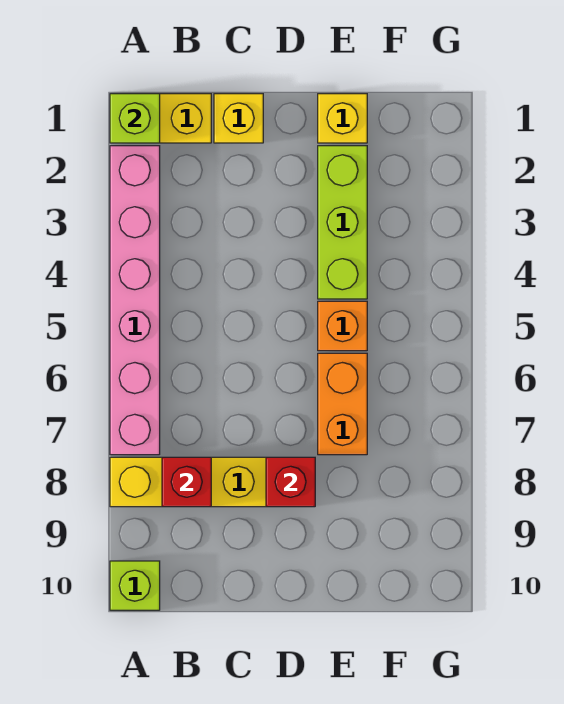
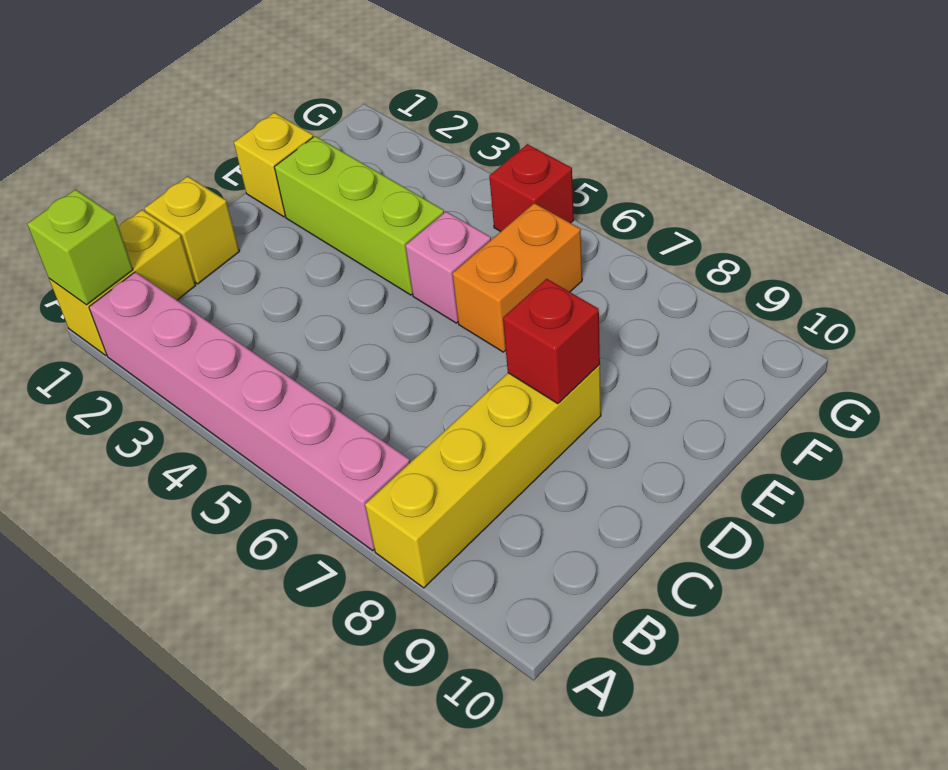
lime brick A10 level 1 -> none
red brick B8 level 2 -> red brick G5 level 1
orange brick E5 level 1 -> pink brick E5 level 1
orange brick E6:E7 level 1 -> orange brick E6:F6 level 1

